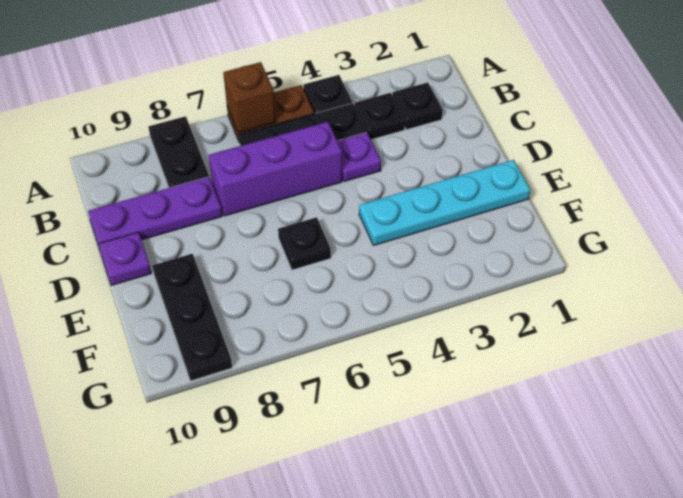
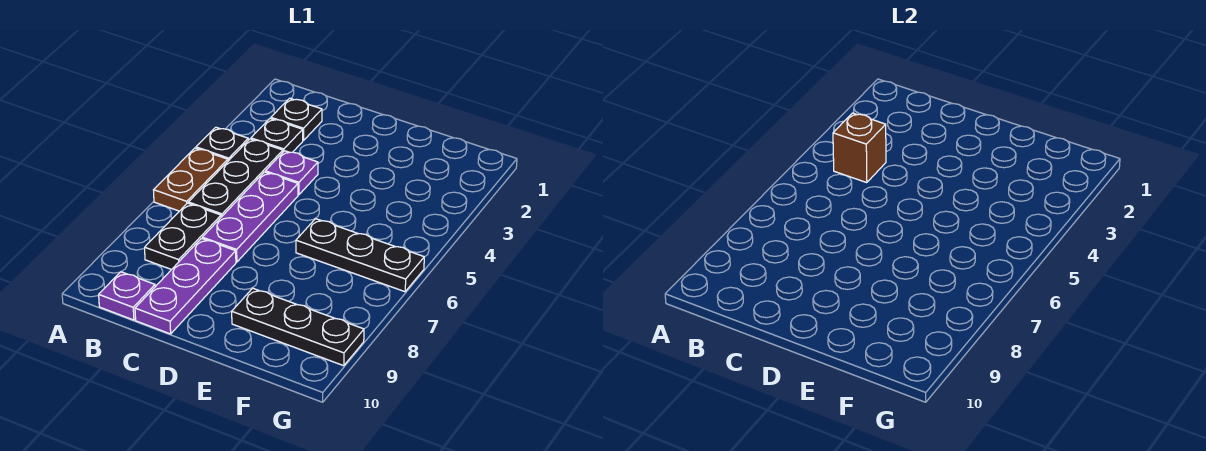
brown brick A6 level 2 -> brown brick B4 level 2
black plate A8:B8 level 1 -> black plate B7:B8 level 1
purple brick C5:C7 level 1 -> purple plate C5:C7 level 1
purple plate D10 level 1 -> purple plate B10 level 1
cyan plate E1:E4 level 1 -> none
black plate E6 level 1 -> black plate E6:G6 level 1

